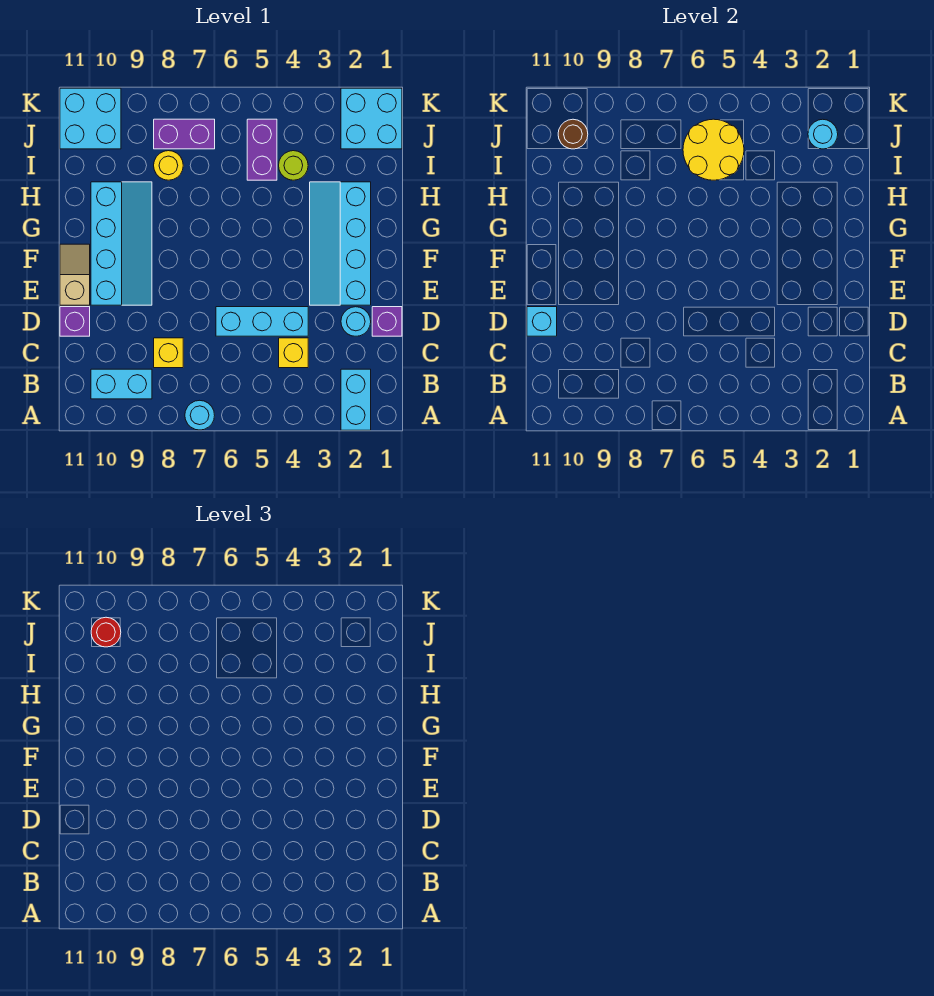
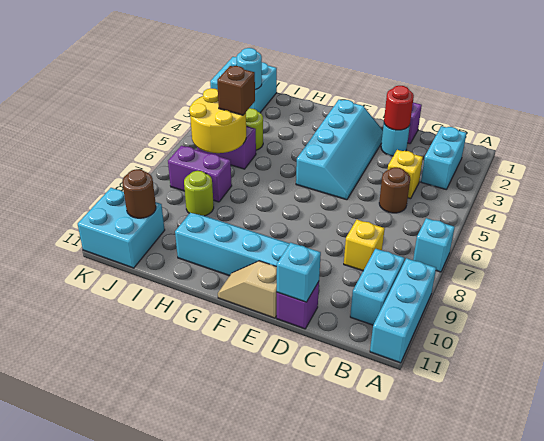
cyan brick A2:B2 level 1 -> cyan brick B2:B3 level 1
cyan round brick A7 level 1 -> cyan brick A7 level 1
none -> brown round brick C5 level 1
cyan brick D4:D6 level 1 -> cyan brick A9:A11 level 1
cyan slope E2:H3 level 1 top 2 -> cyan slope E2:F5 level 1 top F
none -> brown brick I5 level 3
yellow round brick I8 level 1 -> lime round brick I8 level 1
purple brick J7:J8 level 1 -> purple brick I7:J7 level 1
red round brick J10 level 3 -> red round brick D2 level 2

